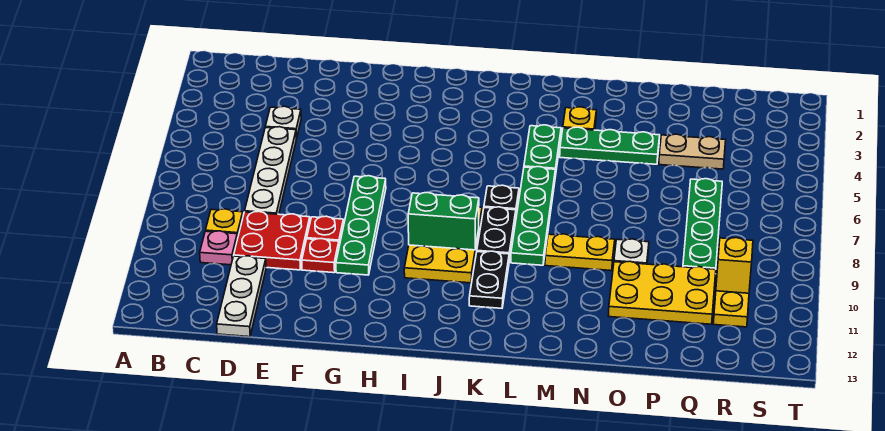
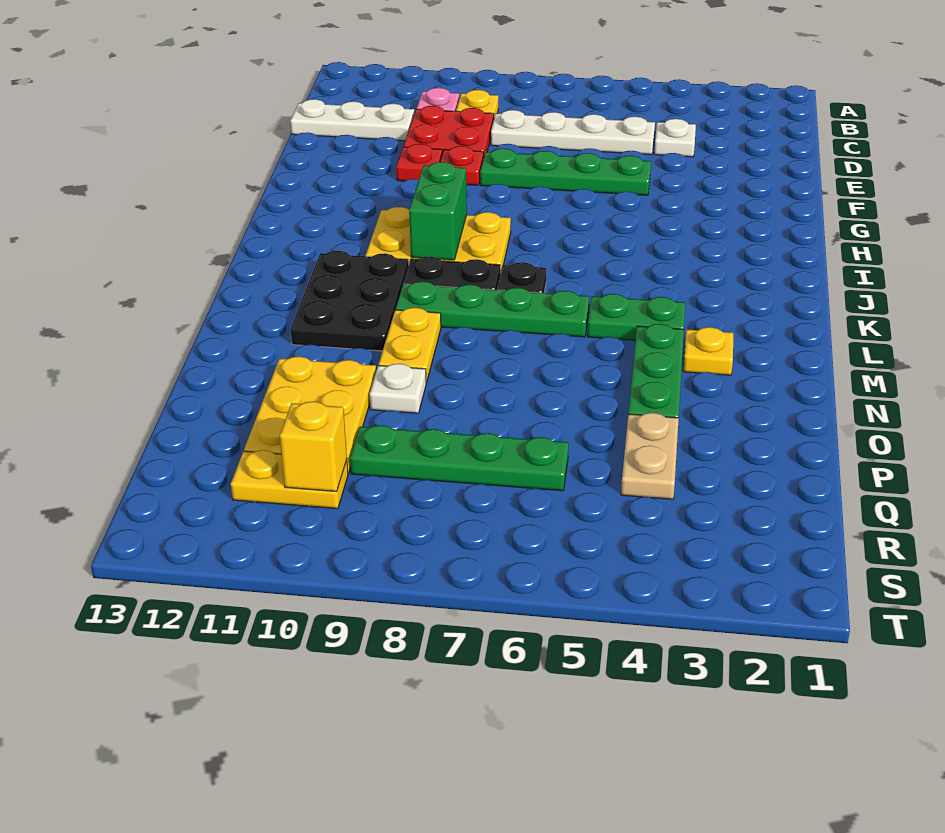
green plate G7:G10 level 1 -> green plate F5:F8 level 1
black plate K10:K11 level 1 -> black plate K10:M11 level 1

